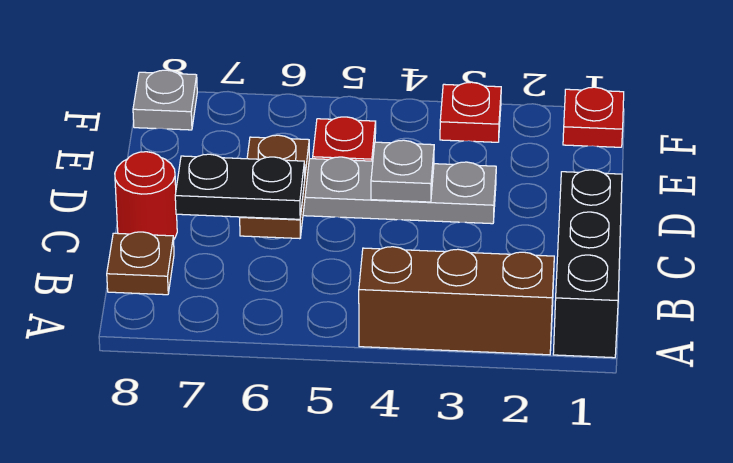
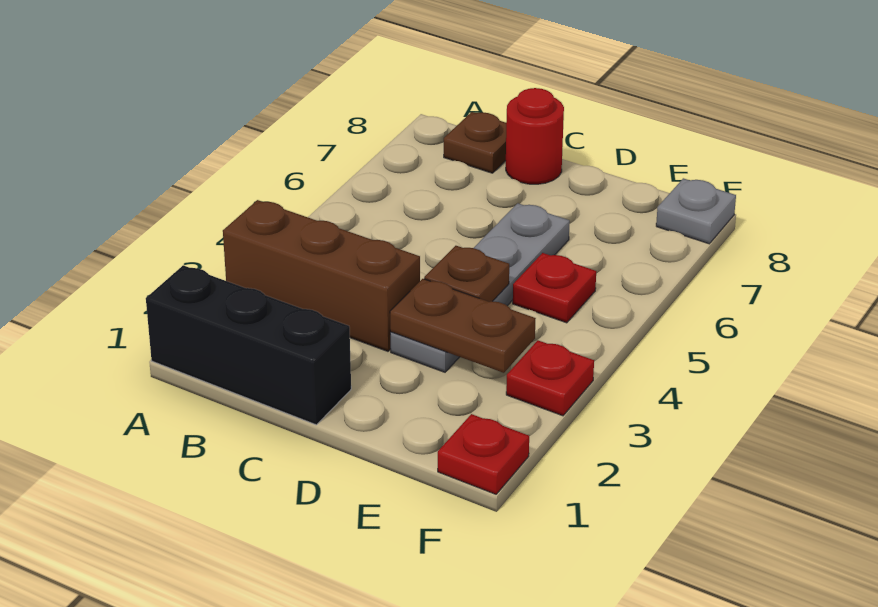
brown brick A2:A4 level 1 -> brown brick A3:C3 level 1
brown plate C6:D6 level 2 -> brown plate D3:E3 level 2
black plate C6:C7 level 3 -> none
grey plate D4 level 2 -> brown plate D4 level 2

